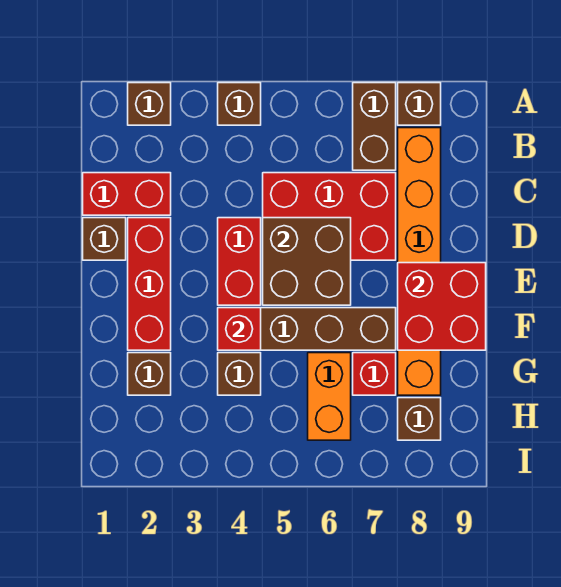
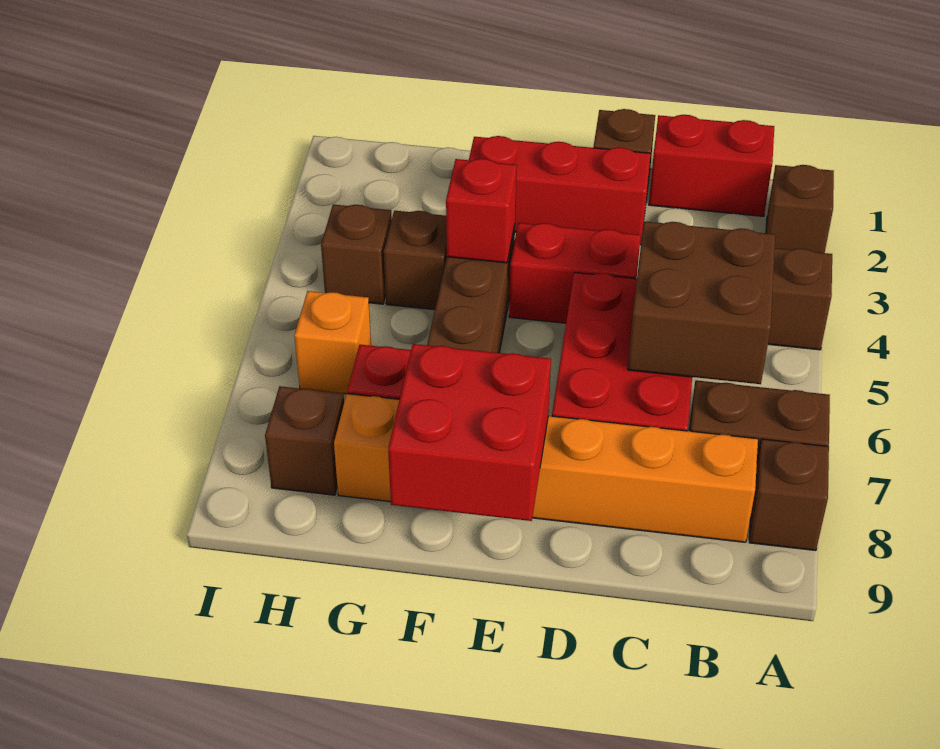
red brick C1:C2 level 1 -> red brick B1:C1 level 1
brown brick D5:E6 level 2 -> brown brick B5:C6 level 2
brown brick G2 level 1 -> brown brick H4 level 1
orange brick G6:H6 level 1 -> orange brick H6 level 1

